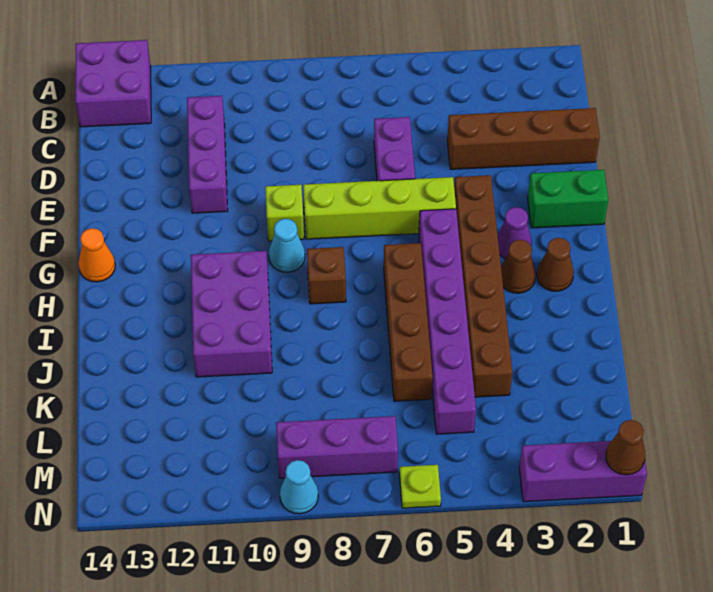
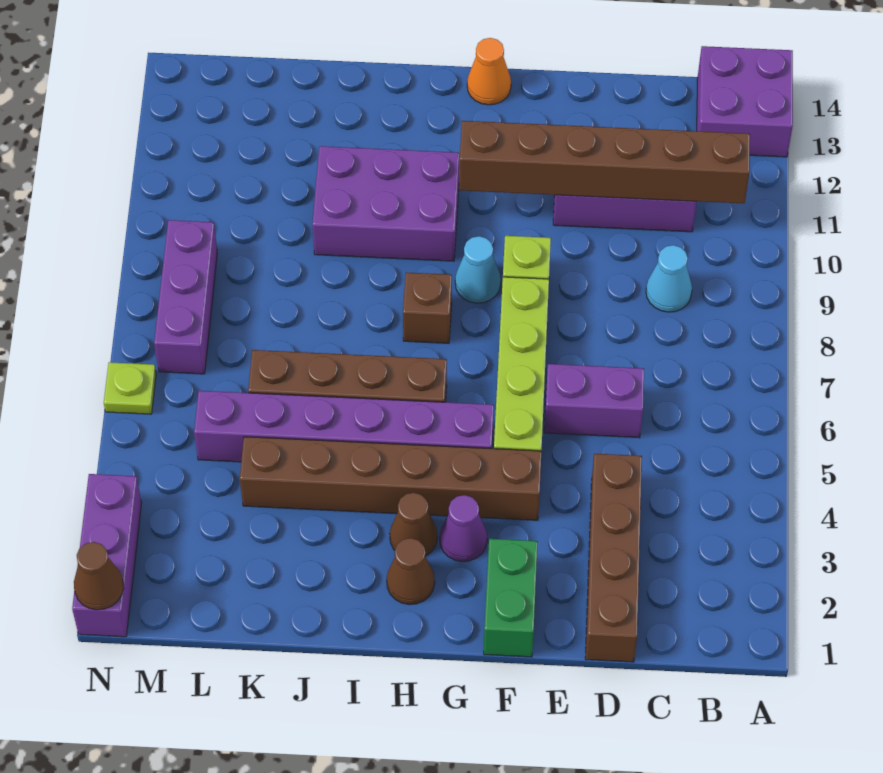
none -> brown brick B11:G11 level 2
cyan cone N9 level 1 -> cyan cone C9 level 1

